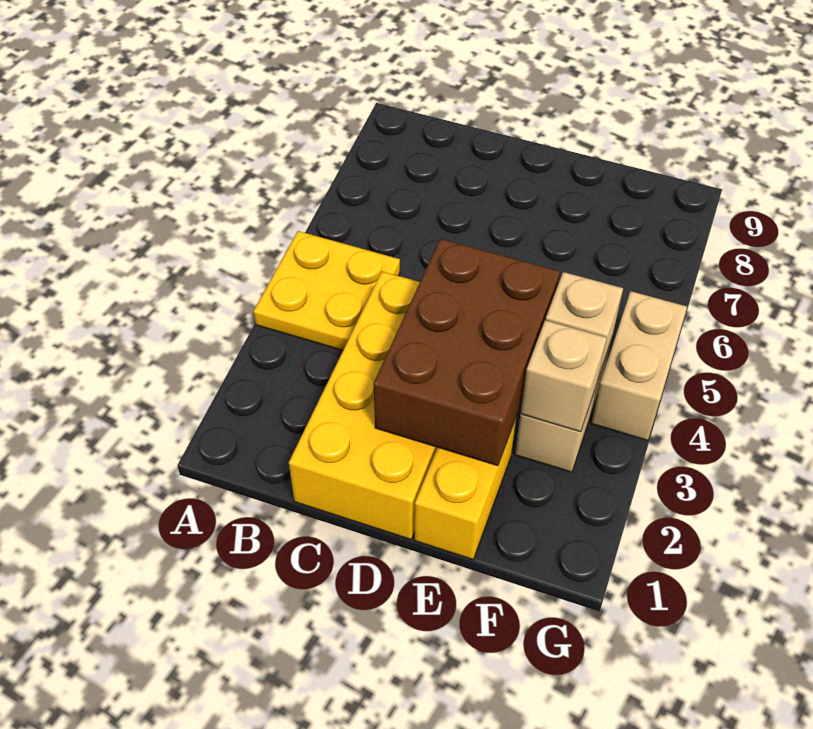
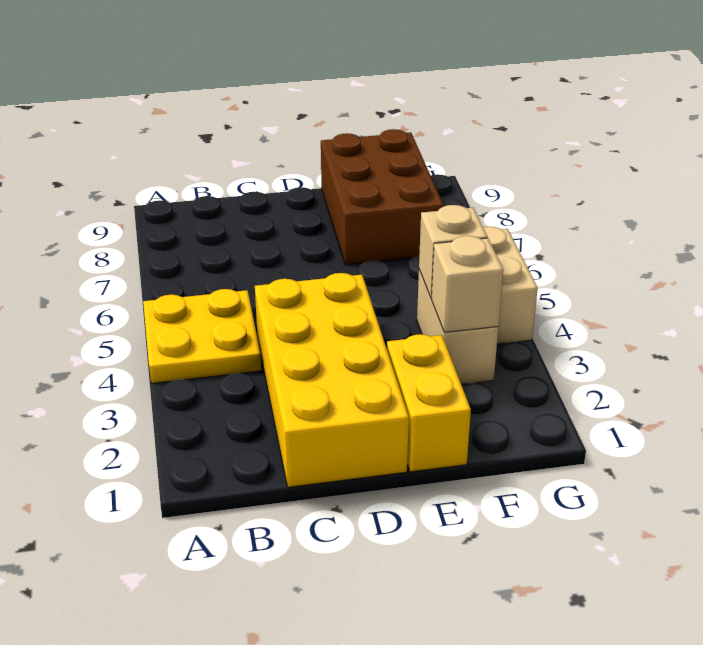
brown brick D2:E4 level 2 -> brown brick E7:F9 level 1

